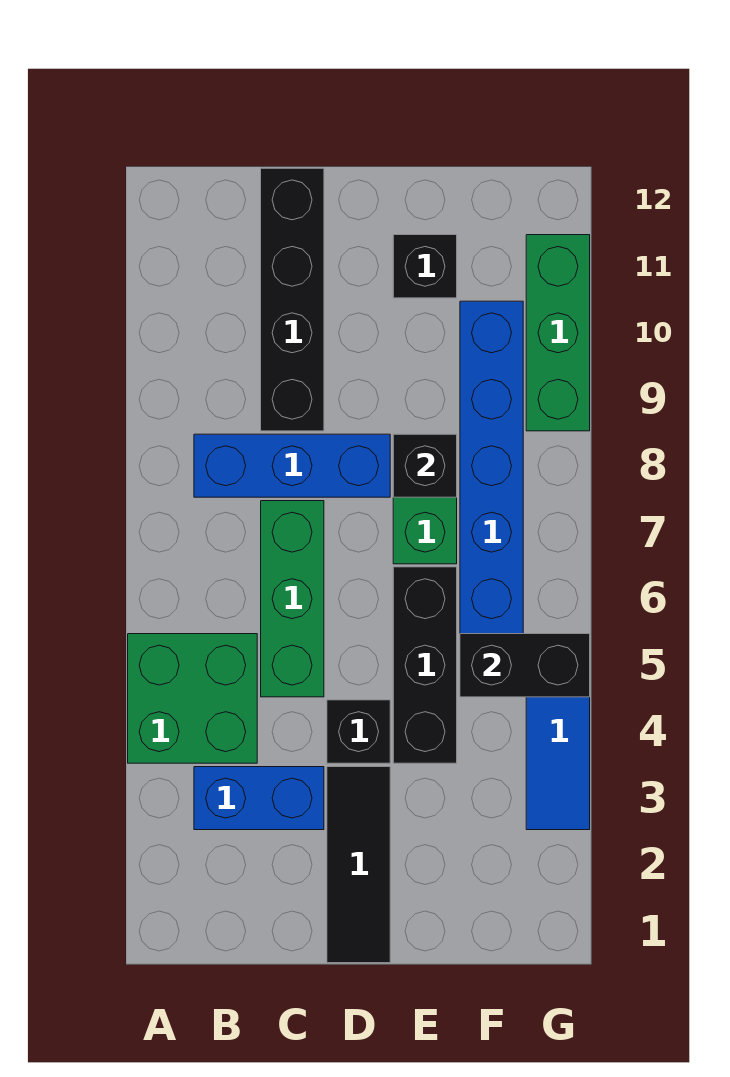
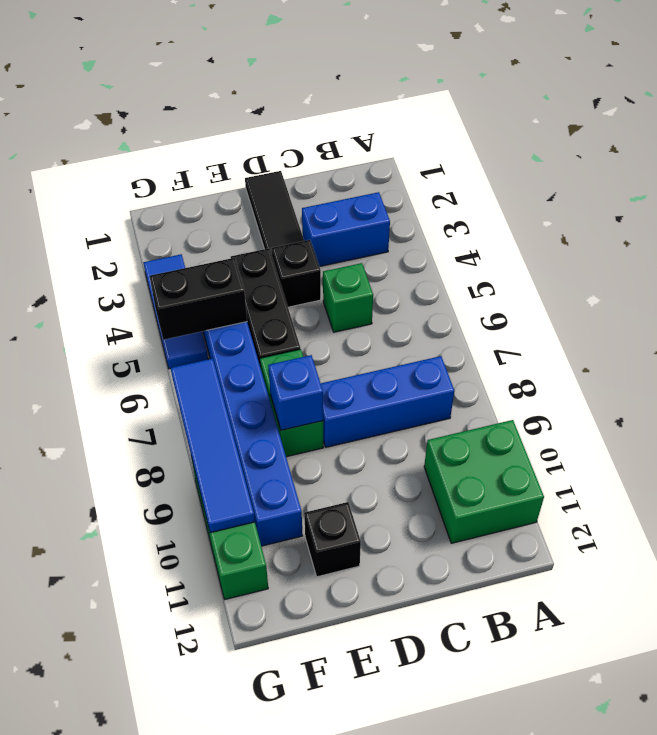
green brick A4:B5 level 1 -> green brick A10:B11 level 1
green brick C5:C7 level 1 -> green brick C5 level 1
black brick C9:C12 level 1 -> none
black brick E8 level 2 -> blue brick E8 level 2
none -> blue tile G7:G10 level 2

